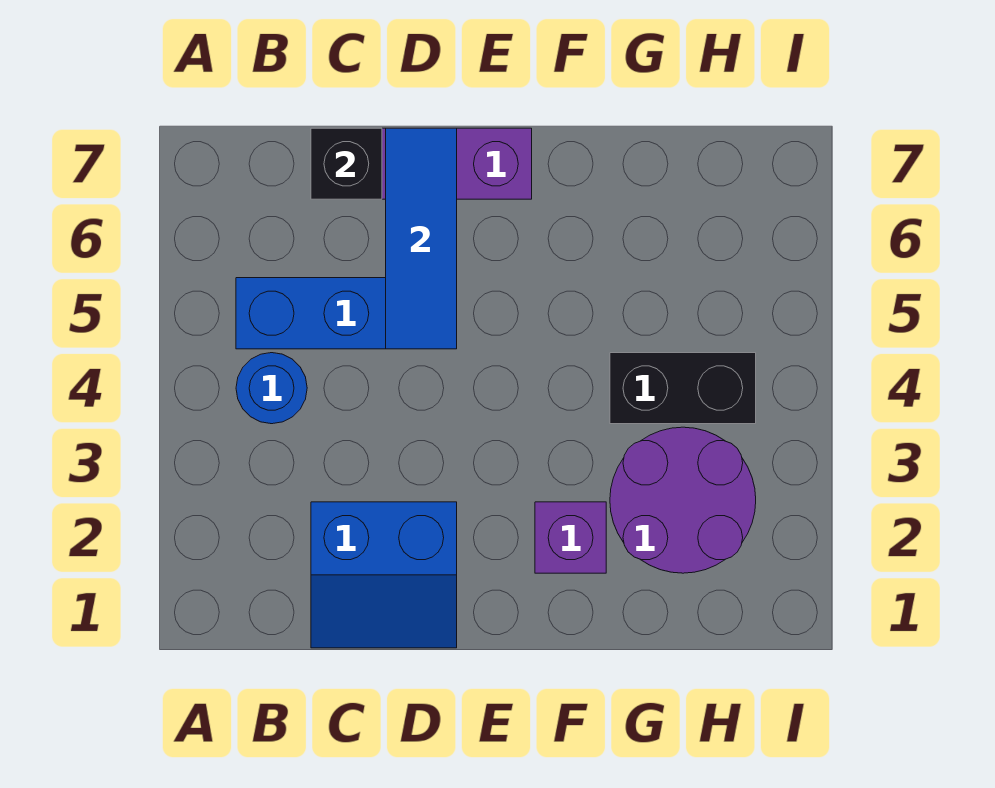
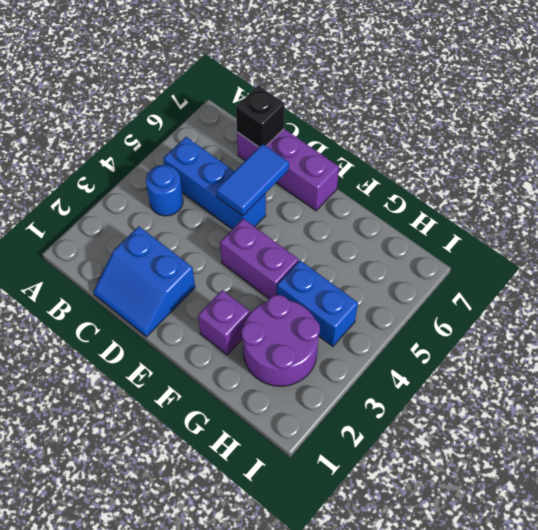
blue tile D5:D7 level 2 -> blue tile D5:D6 level 2
none -> purple brick E4:F4 level 1
black brick G4:H4 level 1 -> blue brick G4:H4 level 1

